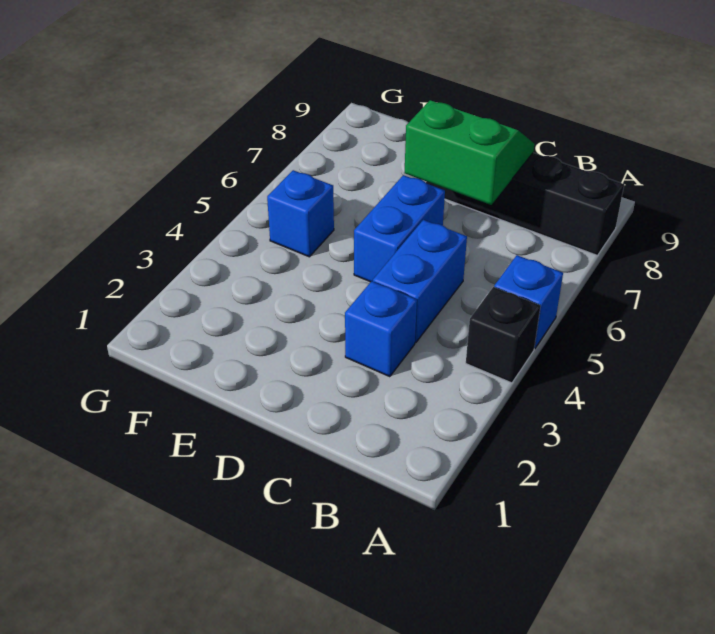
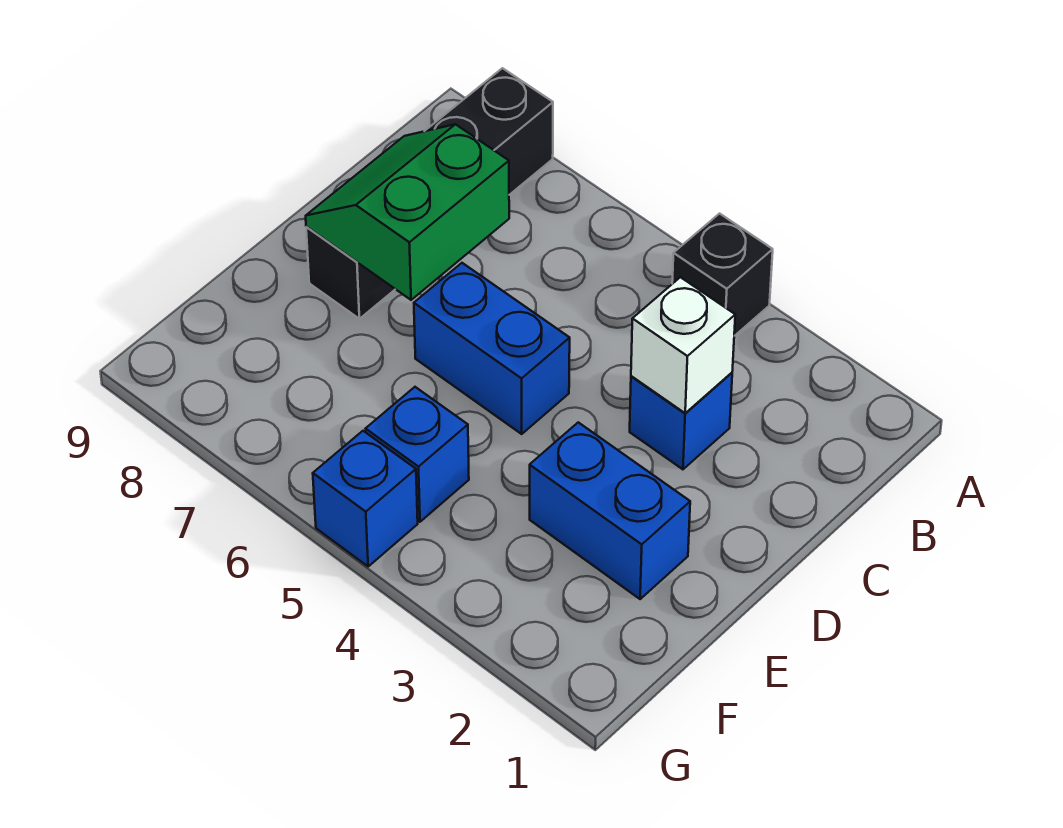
blue brick A5 level 1 -> blue brick G5 level 1
none -> white brick C3 level 2
blue brick C4:C5 level 1 -> blue brick E2:E3 level 1

